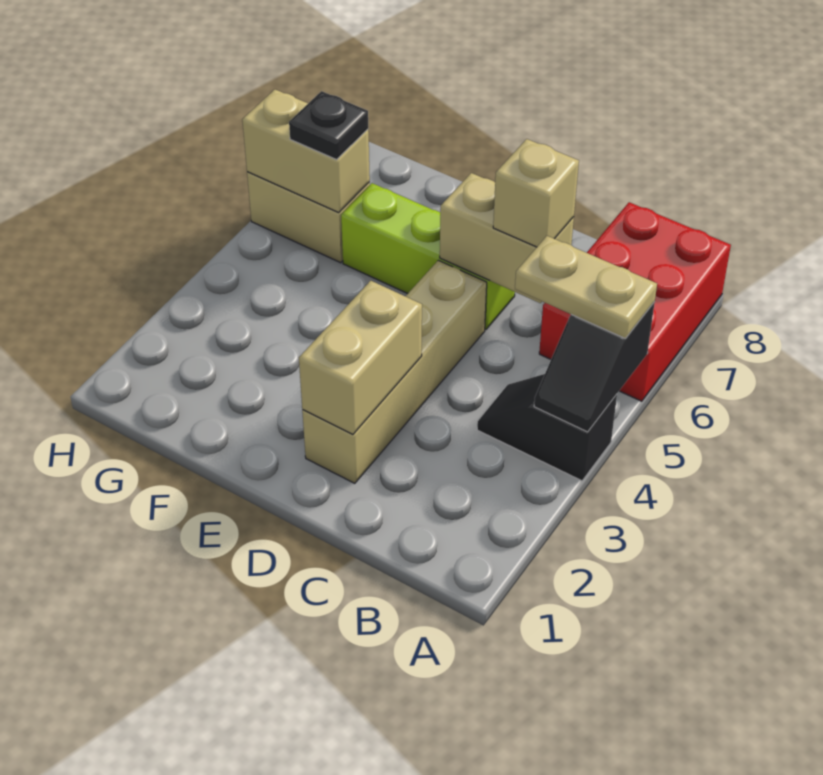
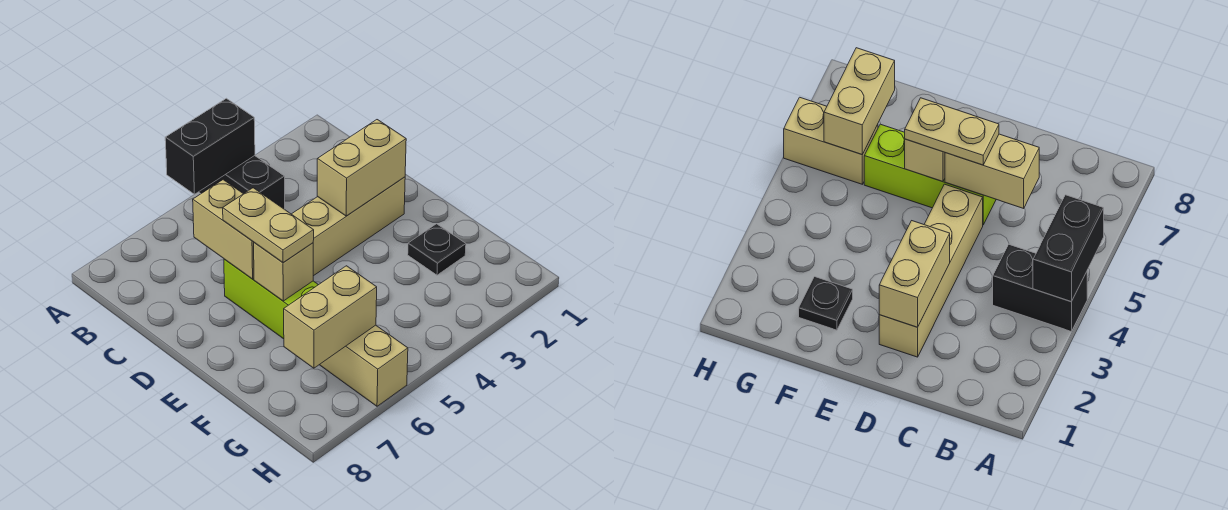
black slope A4:B4 level 1 top A -> black brick A4:B4 level 1
black slope A4:A5 level 2 top 5 -> black brick A4:A5 level 2
tan plate A5:B5 level 3 -> tan plate D6:E6 level 3
red brick A6:B8 level 1 -> none
tan brick C6 level 3 -> tan brick E6 level 2
tan brick G6:H6 level 2 -> tan brick G6:G7 level 2
black plate G6 level 3 -> black plate F2 level 1

